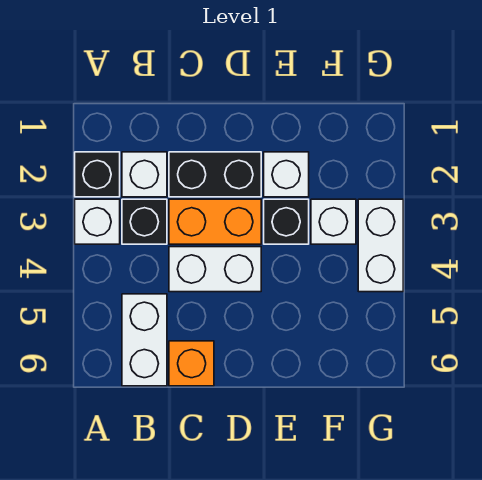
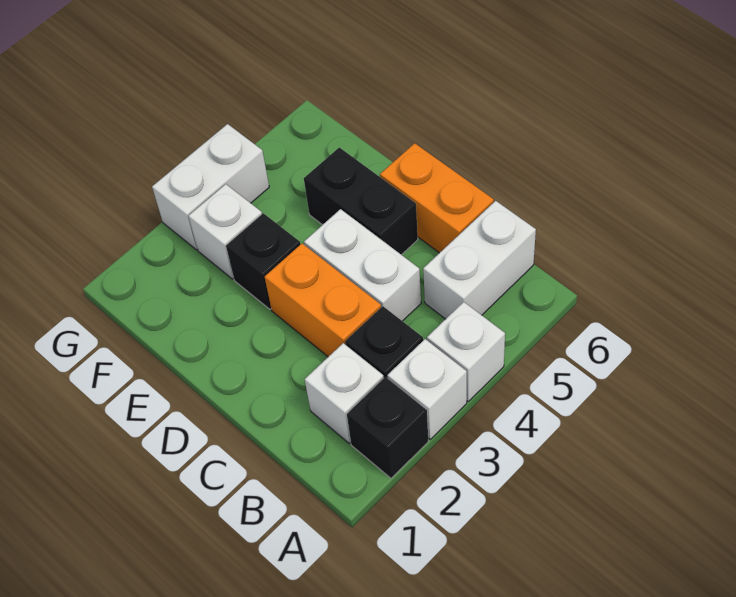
black brick C2:D2 level 1 -> black brick D5:E5 level 1
orange brick C6 level 1 -> orange brick C6:D6 level 1
white brick E2 level 1 -> white brick A4 level 1

